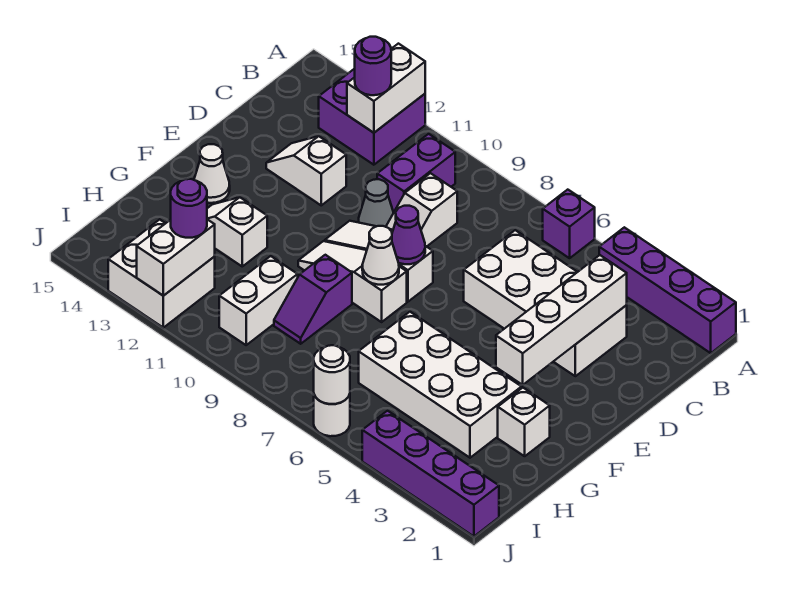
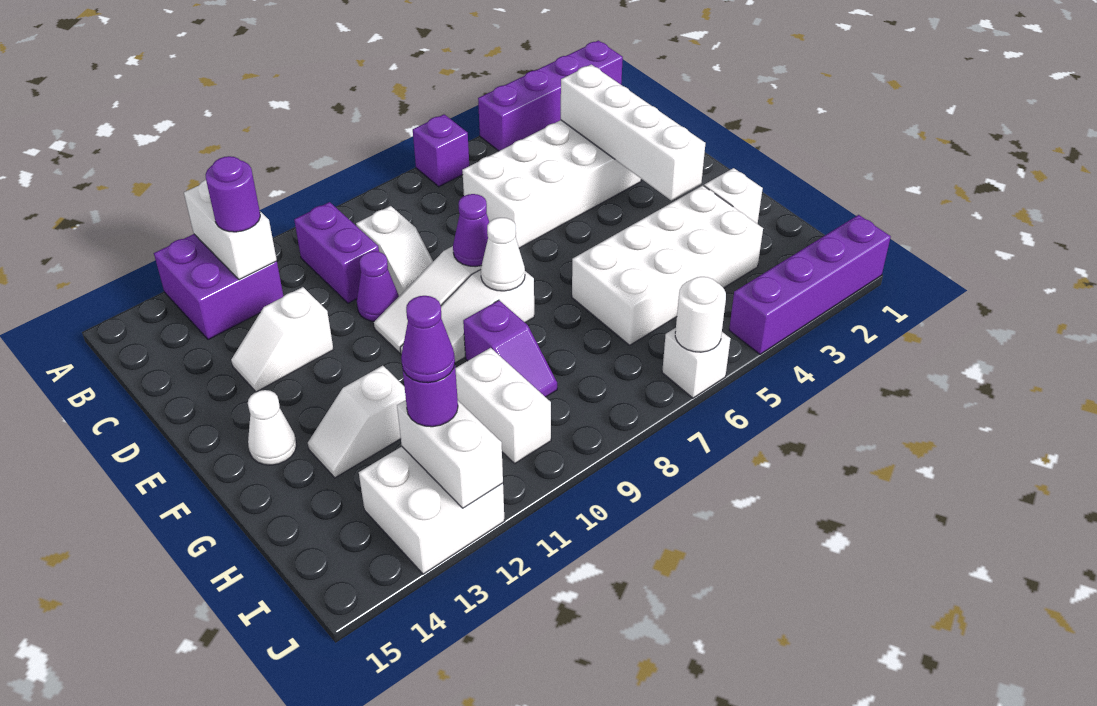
grey cone D10 level 1 -> purple cone D10 level 1
none -> purple cone I12 level 4
white round brick J6 level 1 -> white brick J6 level 1

